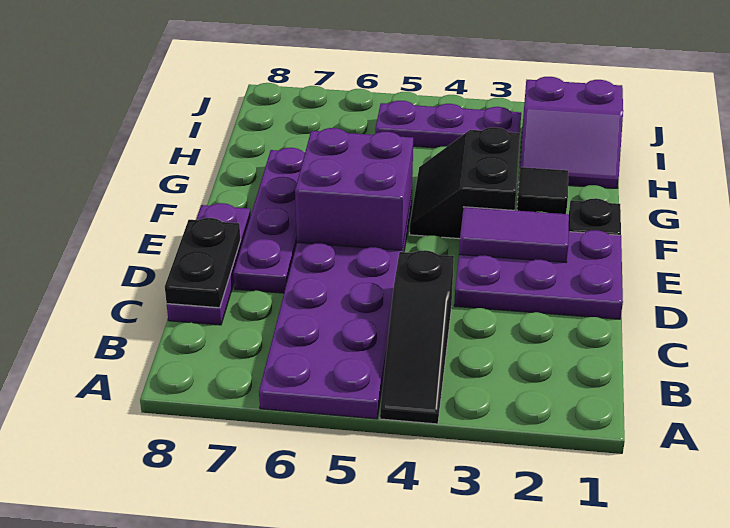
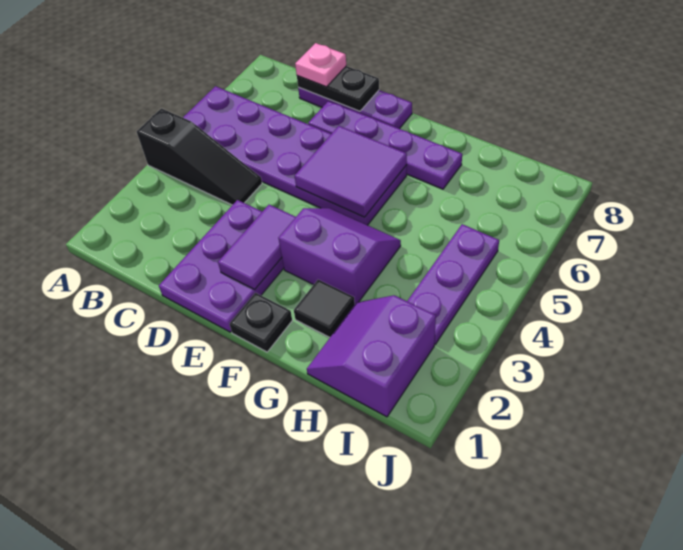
black slope A4:C4 level 1 top C -> black slope A4:C4 level 1 top A
none -> pink plate C8 level 3
purple brick E5:F6 level 2 -> purple tile E5:F6 level 2
black slope F3:G4 level 1 top 3 -> purple slope F3:G4 level 1 top 3

